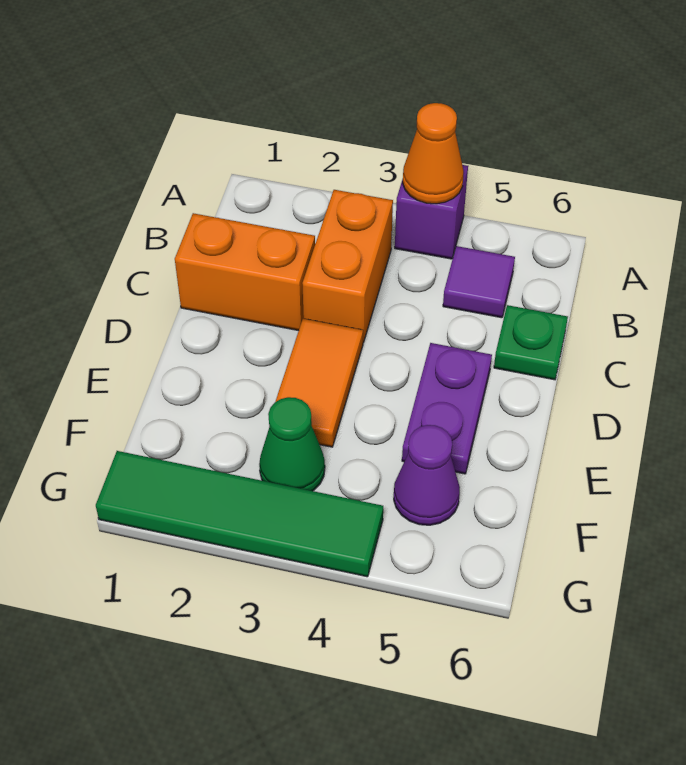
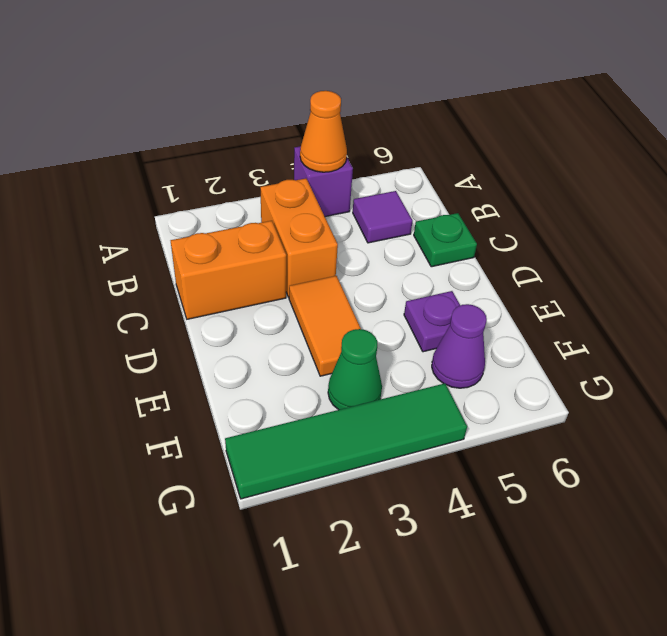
purple plate D5:E5 level 1 -> purple plate E5 level 1

